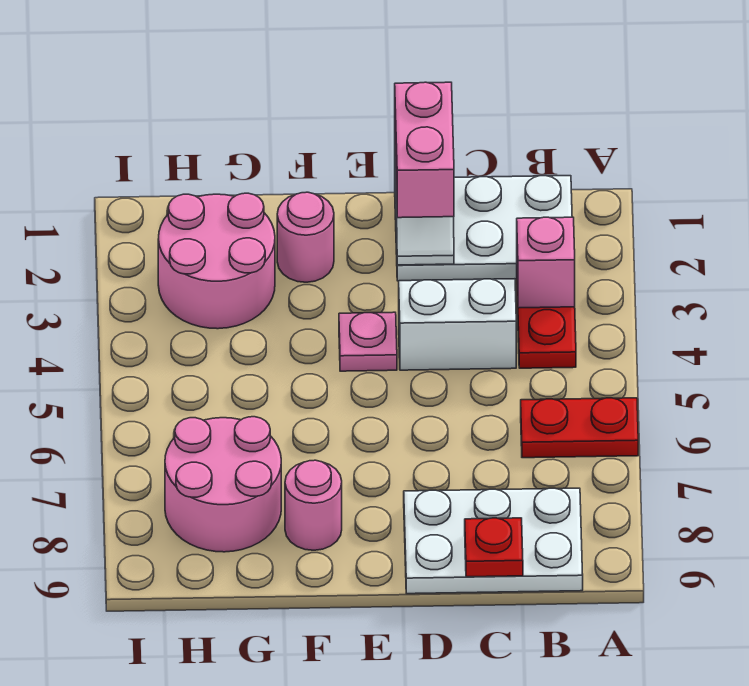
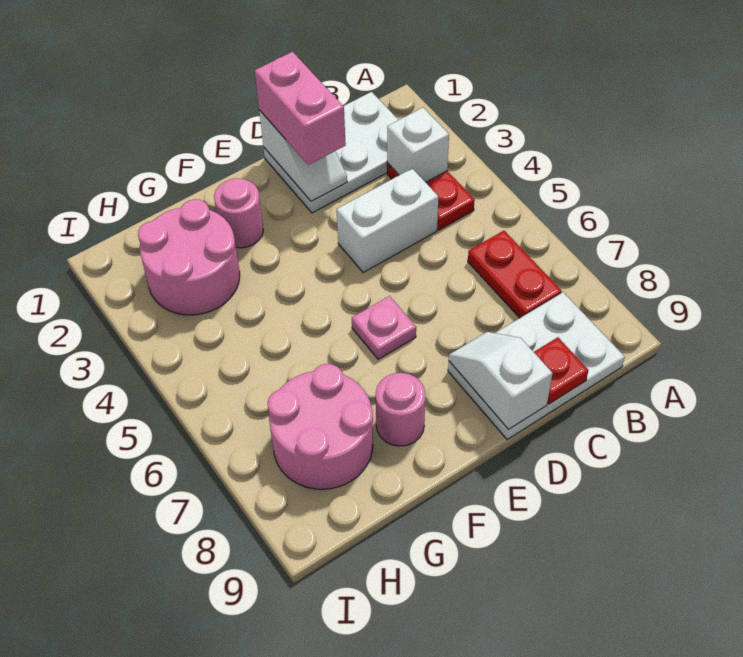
red plate A6:B6 level 1 -> red plate B6:B7 level 1
pink brick B3 level 2 -> white brick B3 level 2
none -> white slope D8:D9 level 2 top 9
pink plate E4 level 1 -> pink plate E6 level 1

